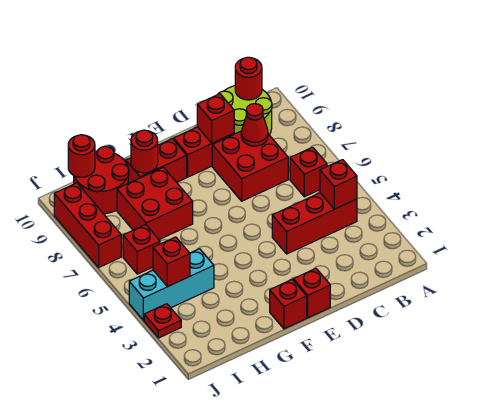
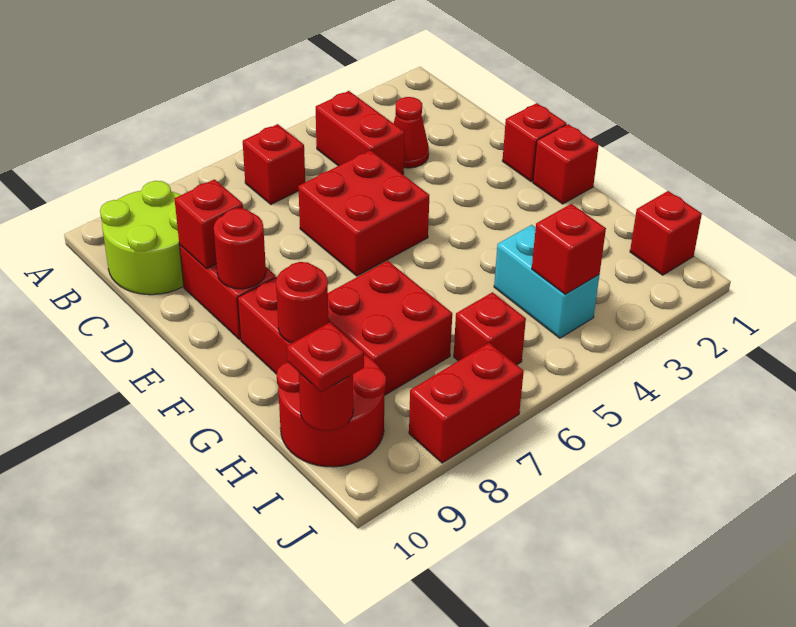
red brick B4:D4 level 1 -> red brick B4:C4 level 1
red brick B4 level 2 -> red brick I1 level 1
red round brick B10 level 2 -> red round brick E9 level 2
red brick C7:D8 level 1 -> red brick D5:E6 level 1
red cone C8 level 2 -> red cone C3 level 1
cyan brick H4:J4 level 1 -> cyan brick H4:I4 level 1
red plate J3 level 1 -> red plate I10 level 3
red brick J7:J9 level 1 -> red brick J7:J8 level 1

